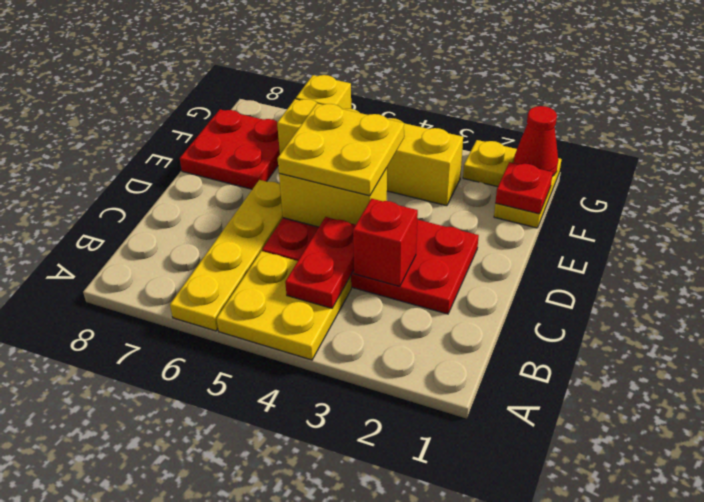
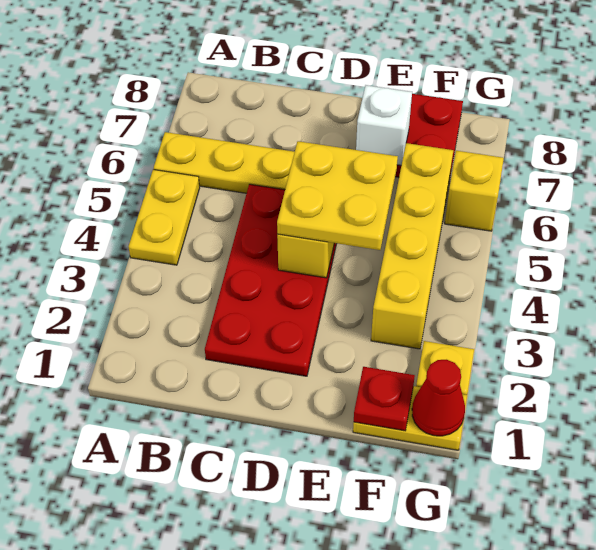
yellow plate A4:B5 level 1 -> yellow plate A4:A5 level 1
red plate B4:C4 level 2 -> none
red brick C3 level 2 -> none
none -> white brick E7 level 2

